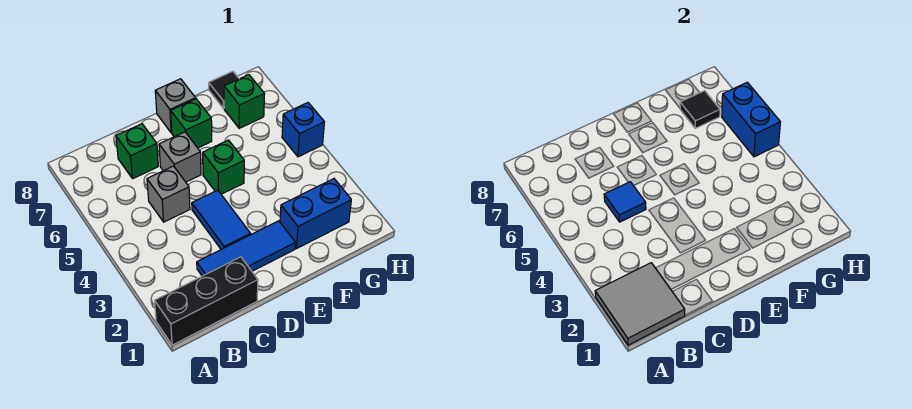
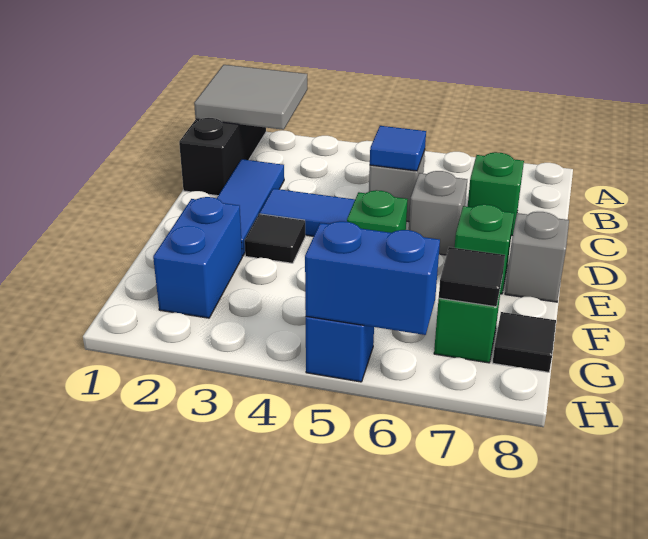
none -> black tile E3 level 1

